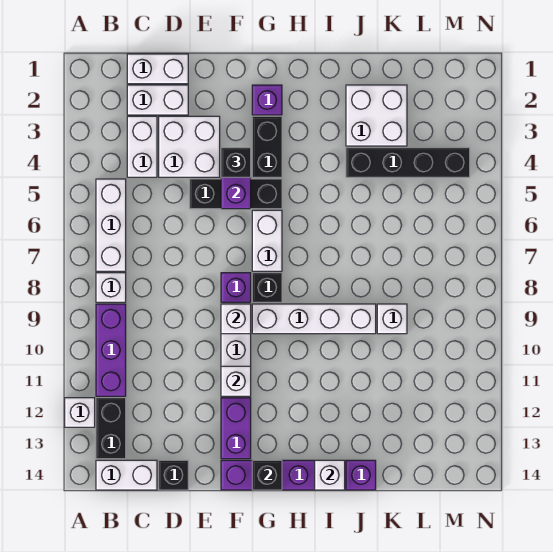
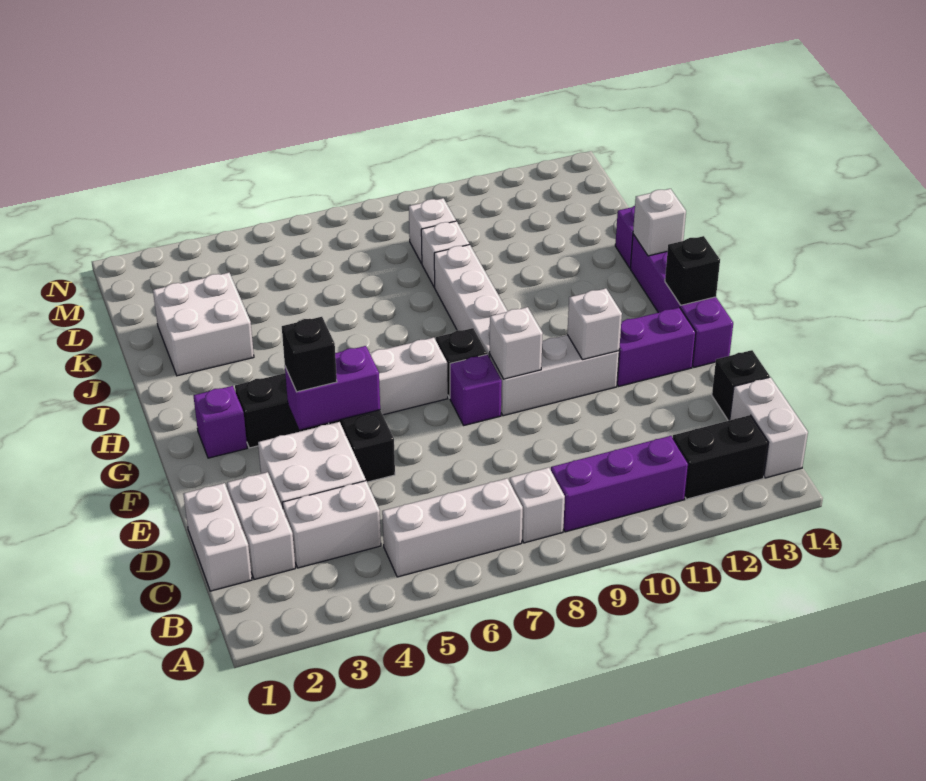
white brick A12 level 1 -> white brick L9 level 1
black brick J4:M4 level 1 -> none

